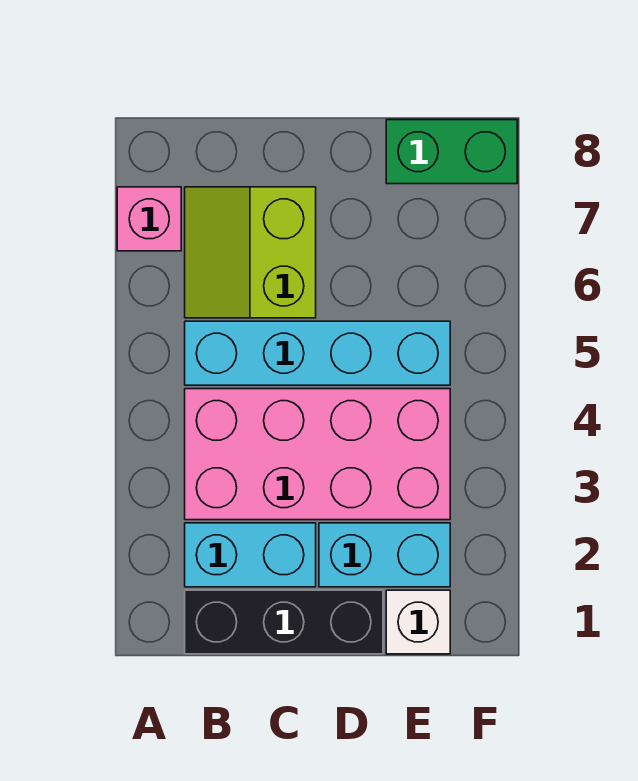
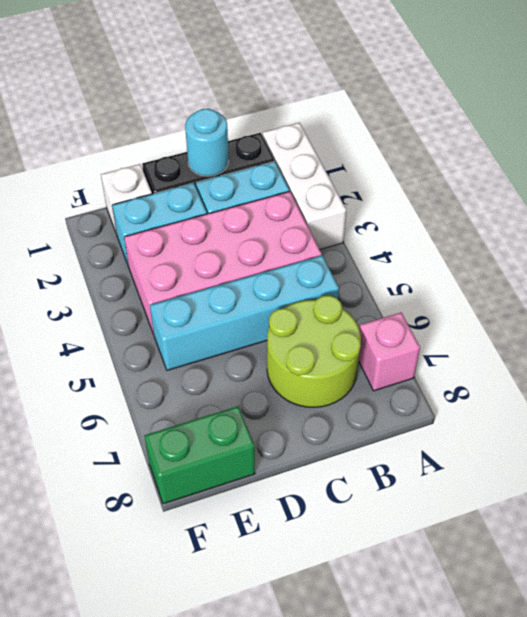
none -> white brick A1:A3 level 1
lime slope B6:C7 level 1 top C -> lime round brick B6:C7 level 1
none -> cyan round brick C1 level 2

